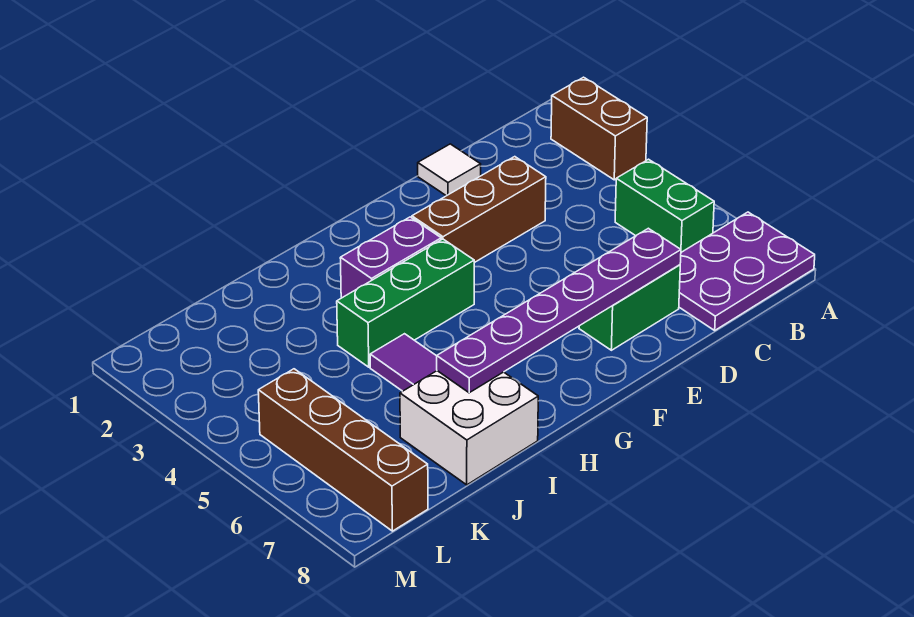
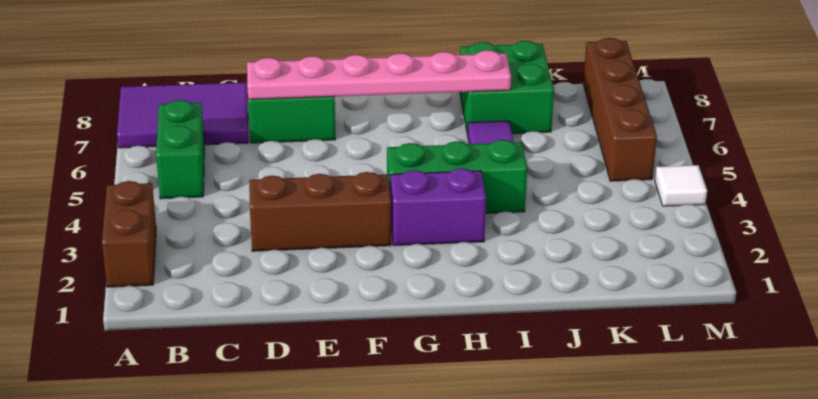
purple plate A7:C8 level 1 -> purple tile A7:C8 level 1
white tile D1 level 1 -> white tile M4 level 1
purple plate D7:I7 level 2 -> pink plate D7:I7 level 2
white brick I7:J8 level 1 -> green brick I7:J8 level 1

